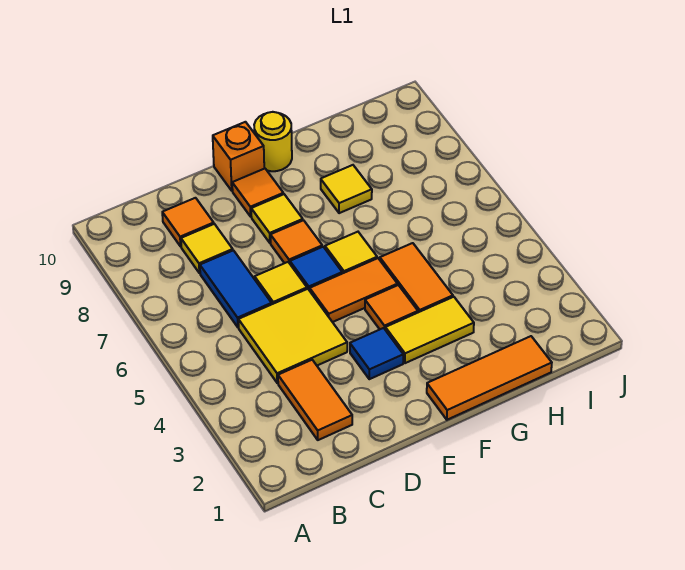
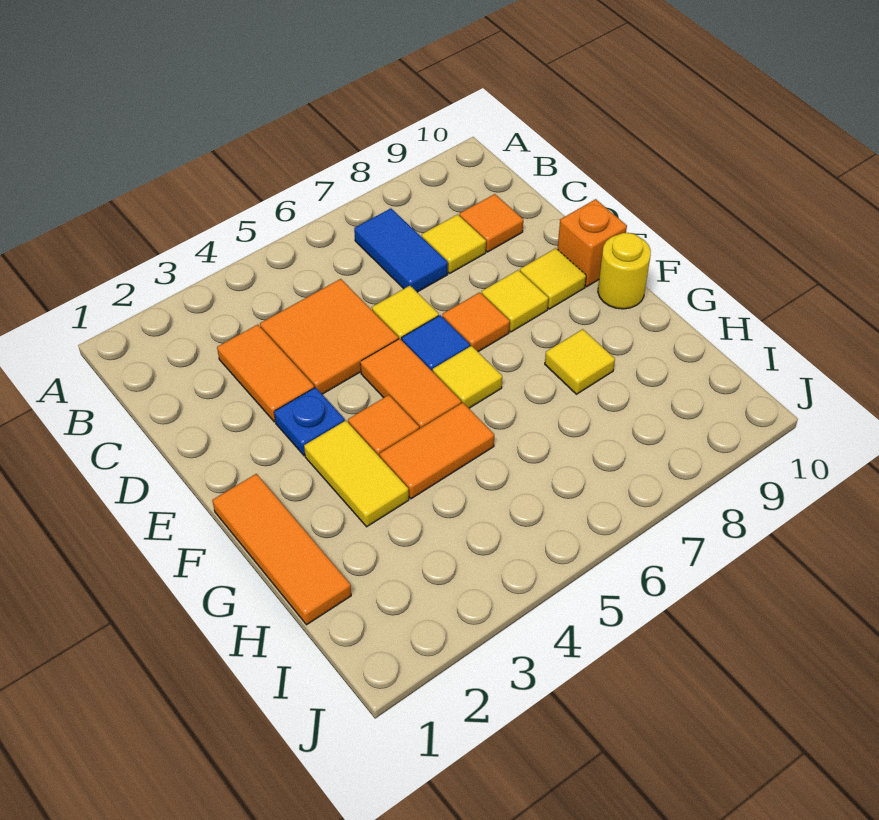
orange tile C2:C3 level 1 -> orange tile C3:D3 level 1
yellow tile C4:D5 level 1 -> orange tile C4:D5 level 1
blue tile C6:C7 level 1 -> blue tile B7:C7 level 1
blue tile E3 level 1 -> blue plate E3 level 1
orange tile E9 level 1 -> yellow tile E9 level 1

